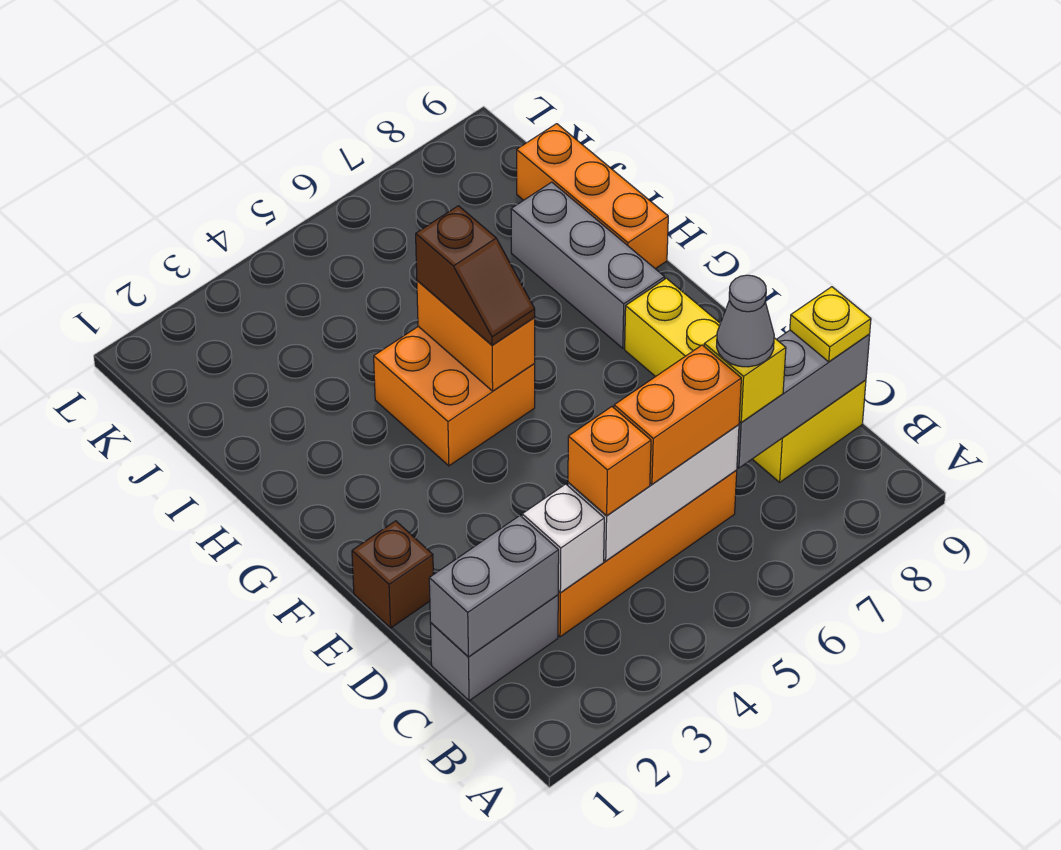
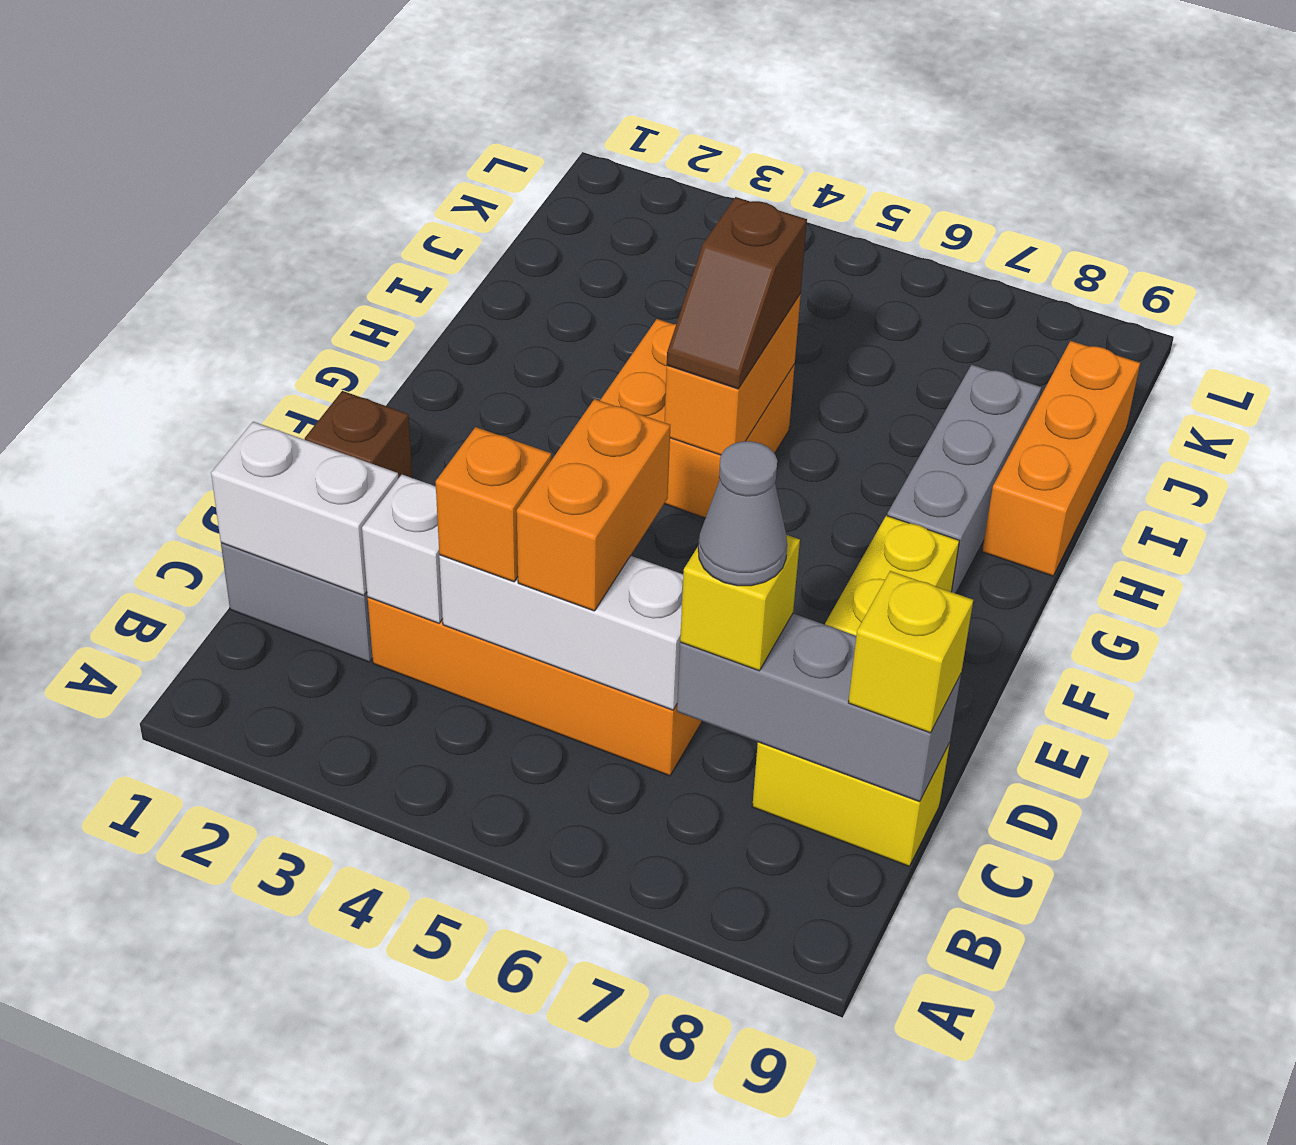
grey brick C1:C2 level 2 -> white brick C1:C2 level 2
orange brick C5:C6 level 3 -> orange brick C5:D5 level 3
yellow plate C9 level 3 -> yellow brick C9 level 3

